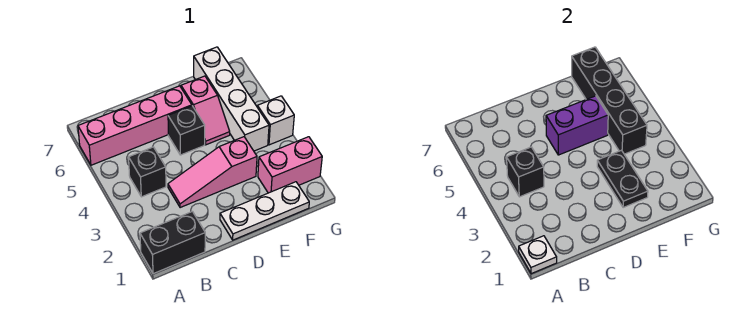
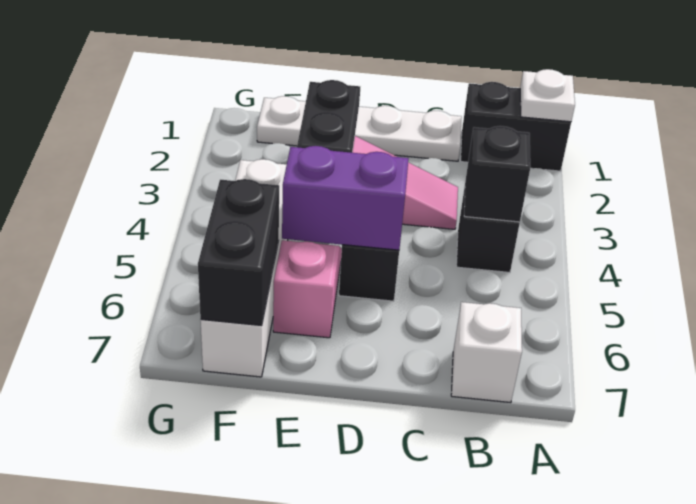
pink brick A6:D6 level 1 -> none
white plate D1:F1 level 1 -> white plate C1:F1 level 1
pink brick F2:G2 level 1 -> none
black brick F4:F7 level 2 -> black brick F6:F7 level 2
white brick G4 level 1 -> white brick B7 level 1

